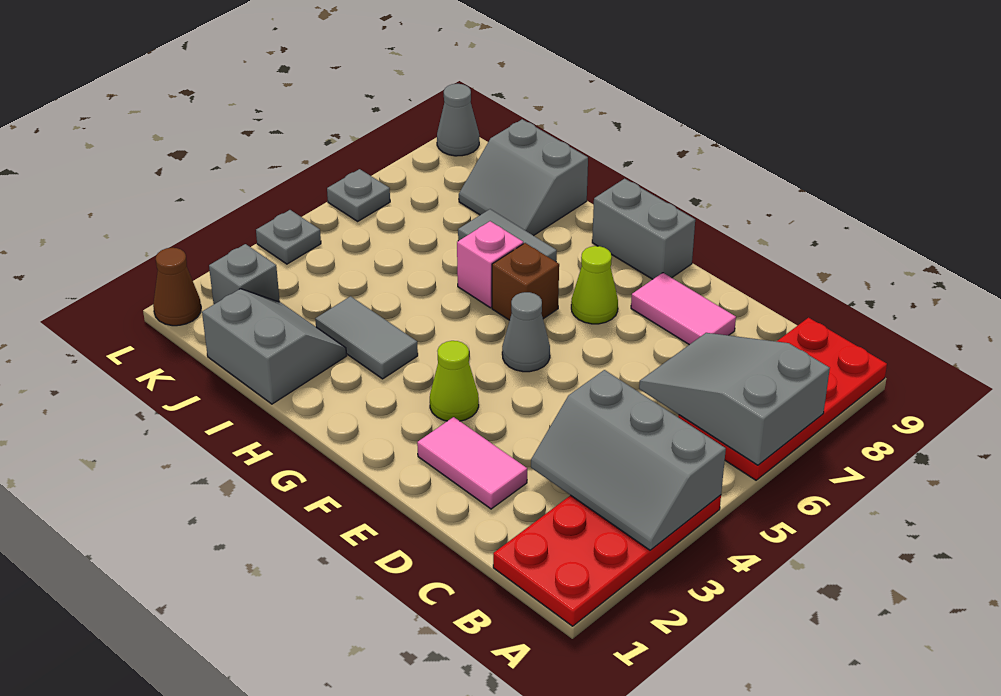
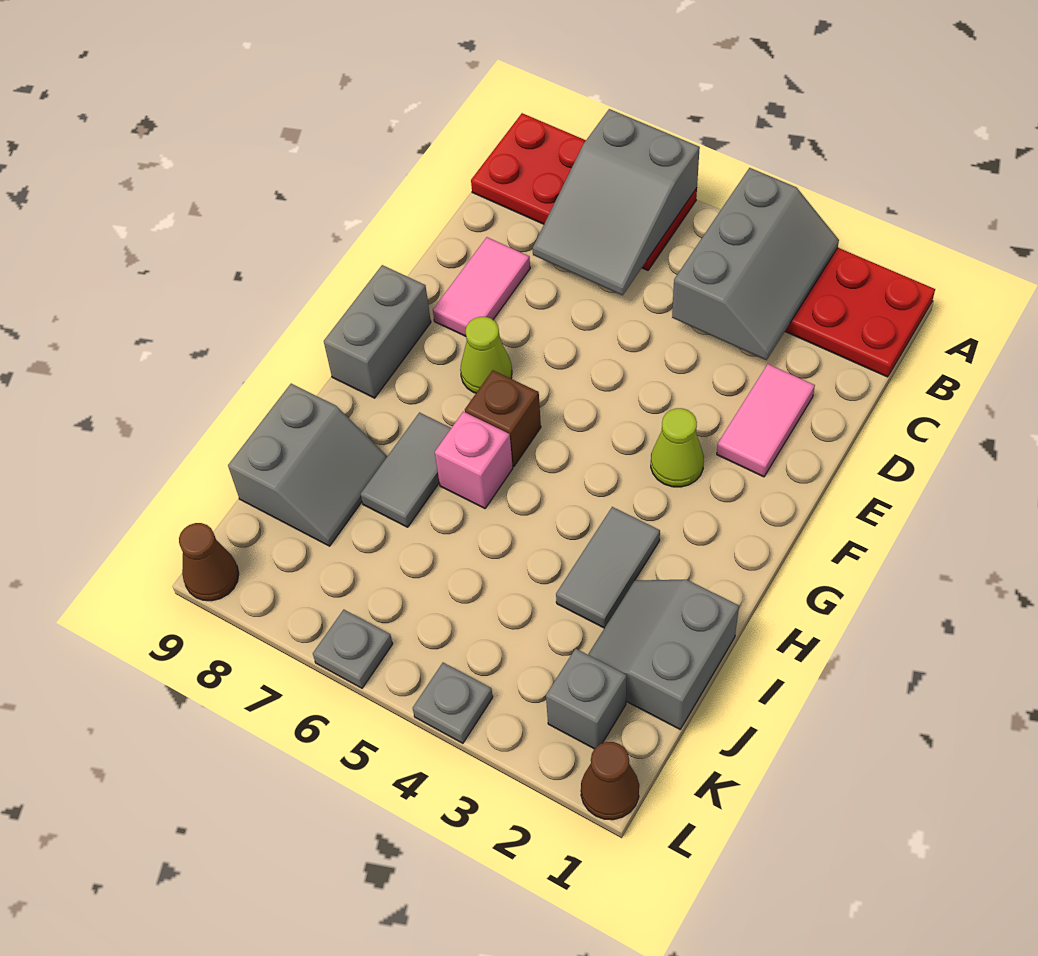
grey cone F5 level 1 -> none
grey cone L9 level 1 -> brown cone L9 level 1

